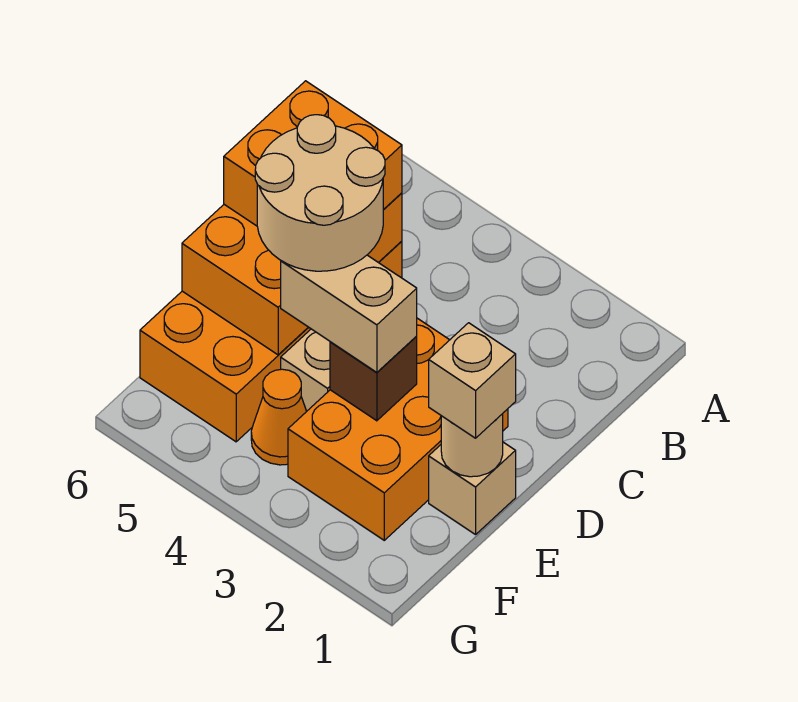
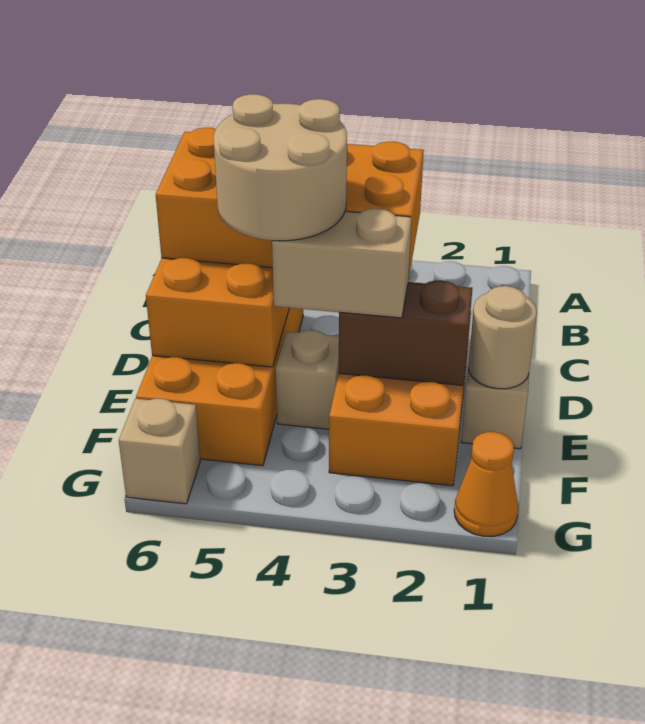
orange brick C5:D6 level 3 -> orange brick C3:D6 level 3
tan brick E1 level 3 -> tan brick G6 level 1
brown brick E3 level 2 -> brown brick E2:E3 level 2
orange cone F4 level 1 -> orange cone G1 level 1

